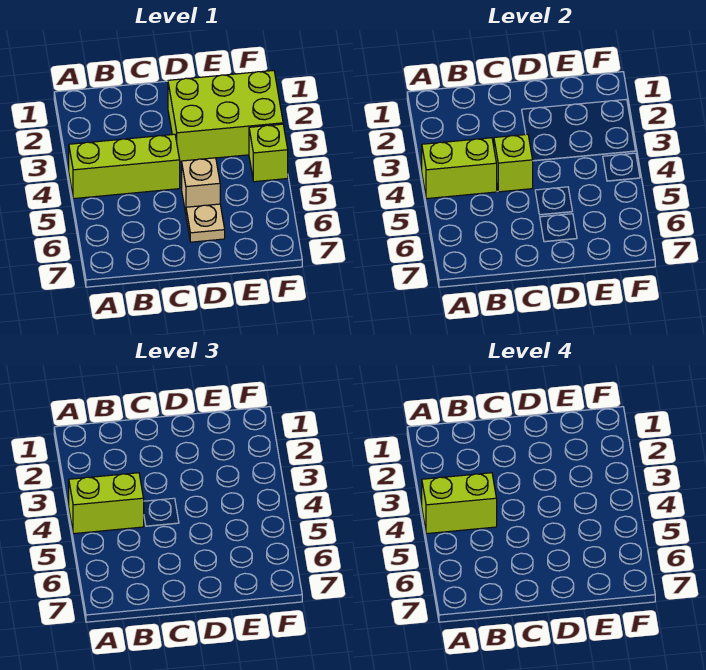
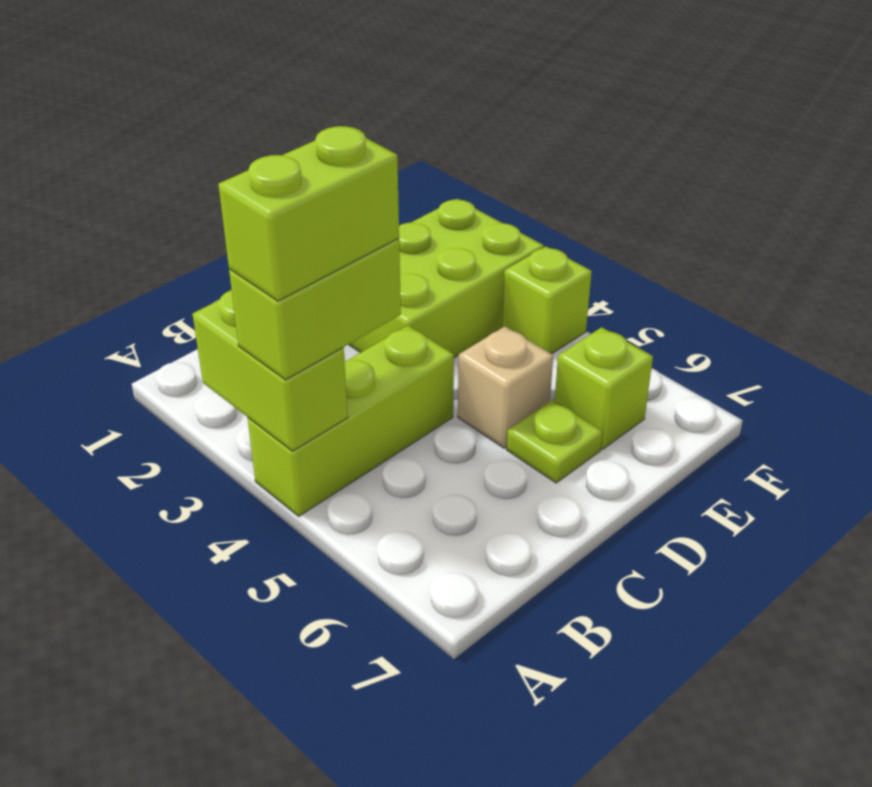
lime brick A4:B4 level 2 -> lime brick A3:A4 level 2
lime brick C4 level 2 -> lime brick E6 level 1
tan plate D6 level 1 -> lime plate D6 level 1

